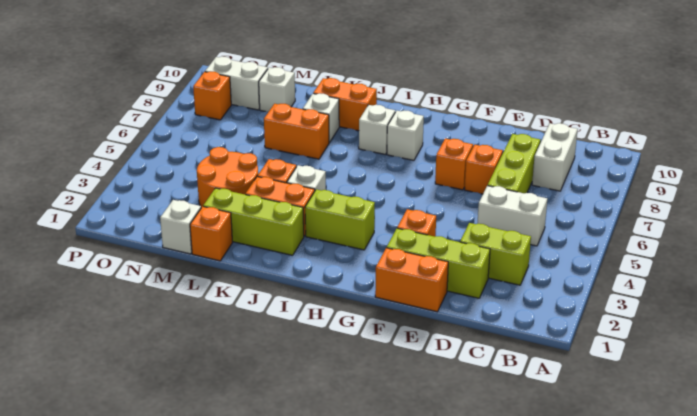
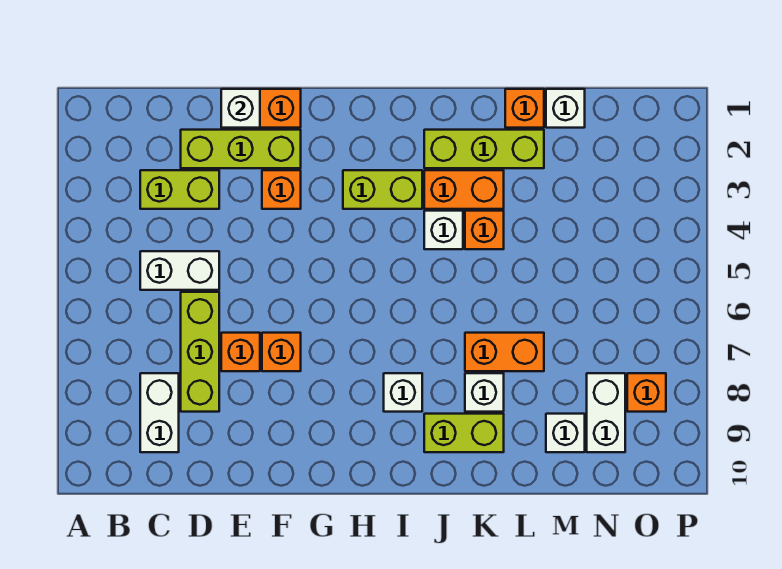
white brick H8 level 1 -> white brick E1 level 2
orange brick J9:K9 level 1 -> lime brick J9:K9 level 1
orange round brick L3:M4 level 1 -> none
white brick N9:O9 level 1 -> white brick N8:N9 level 1

